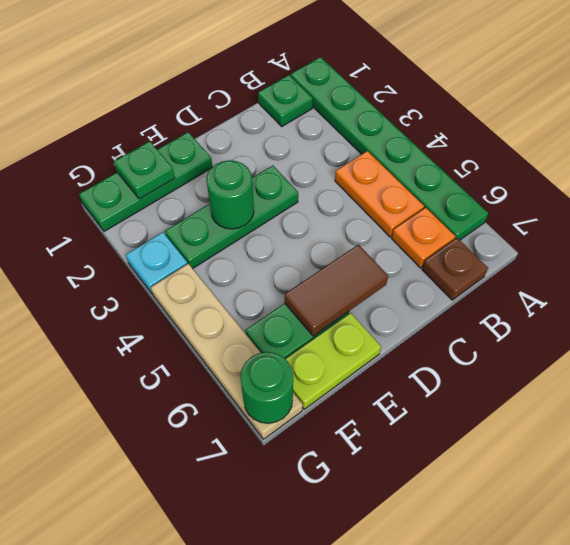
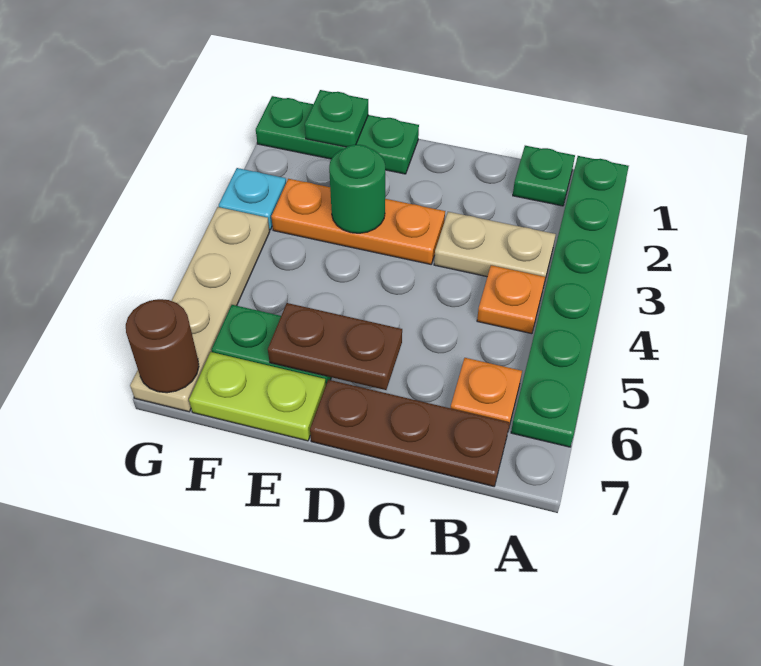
none -> tan plate B3:C3 level 1
orange plate B4:B5 level 1 -> orange plate B4 level 1
brown plate B7 level 1 -> brown plate B7:D7 level 1
green plate D3:F3 level 1 -> orange plate D3:F3 level 1
brown tile D6:E6 level 2 -> brown plate D6:E6 level 2
green round brick G7 level 2 -> brown round brick G7 level 2

